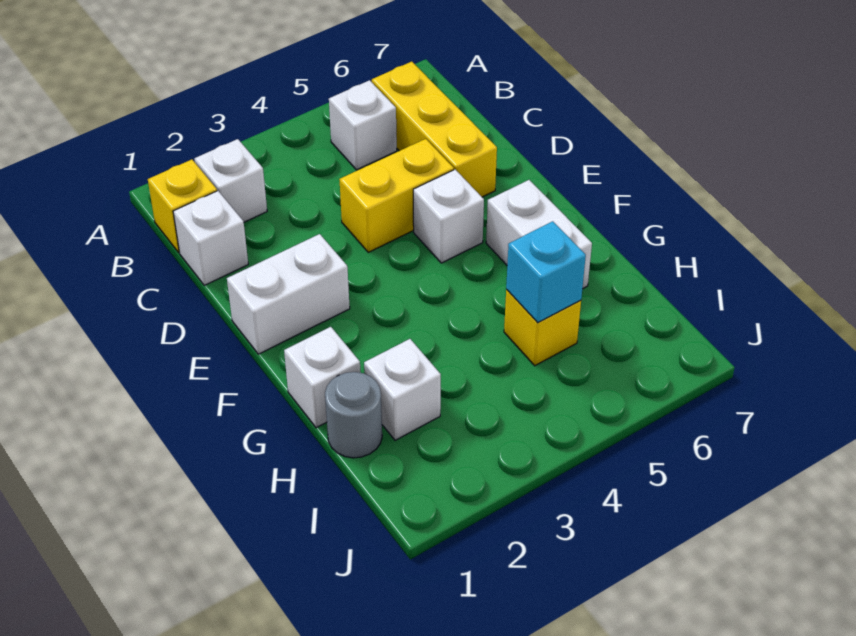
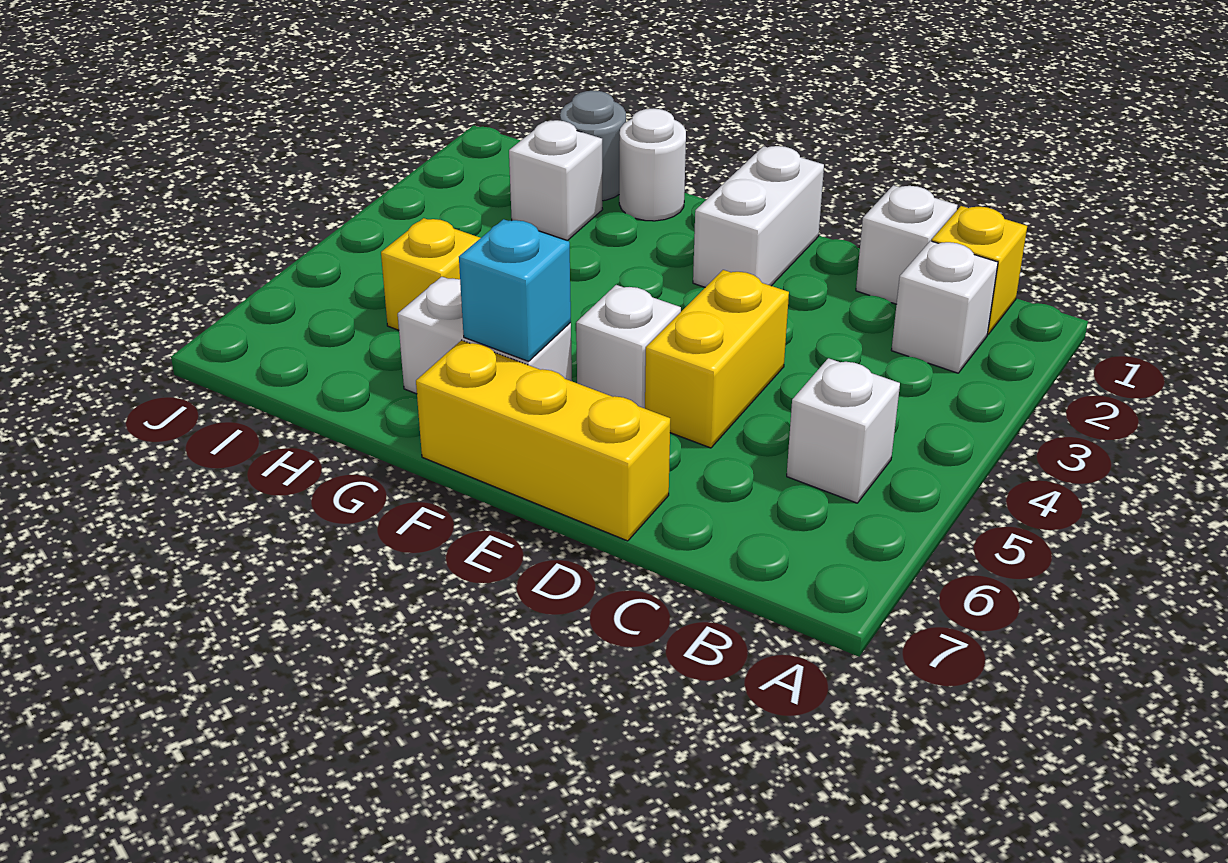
yellow brick B6:D6 level 1 -> yellow brick D7:F7 level 1
white brick G1 level 1 -> white round brick G1 level 1
cyan brick H5 level 2 -> cyan brick F6 level 2

